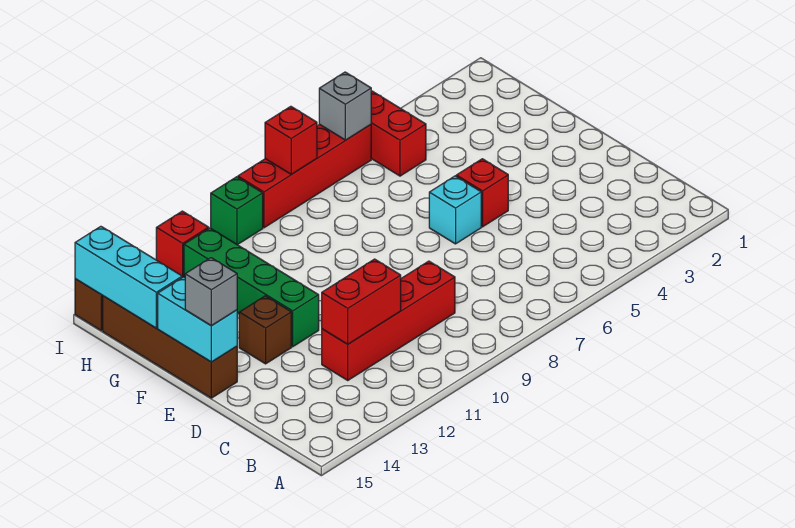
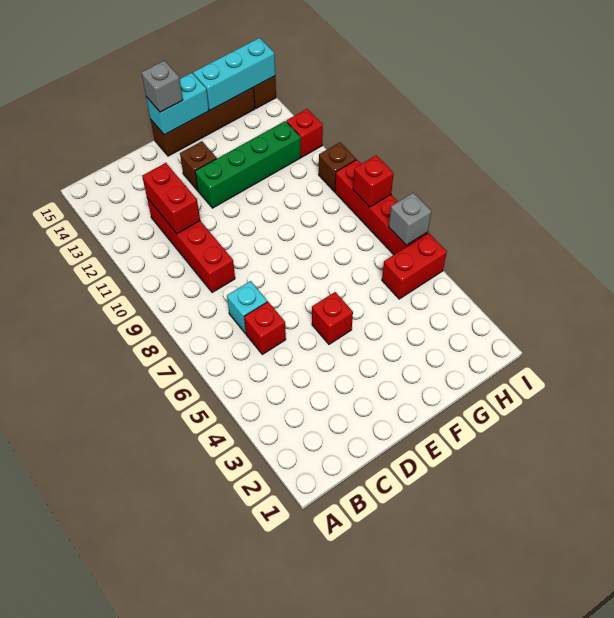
none -> red brick C6 level 1
cyan brick E6 level 1 -> cyan brick C7 level 1
green brick I10 level 1 -> brown brick I10 level 1

